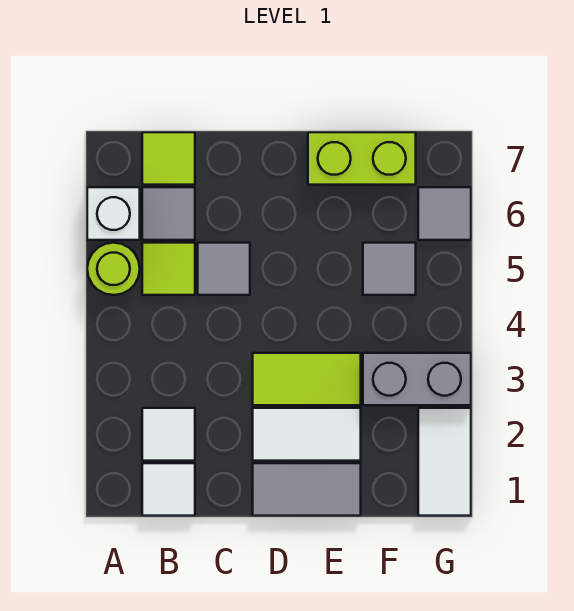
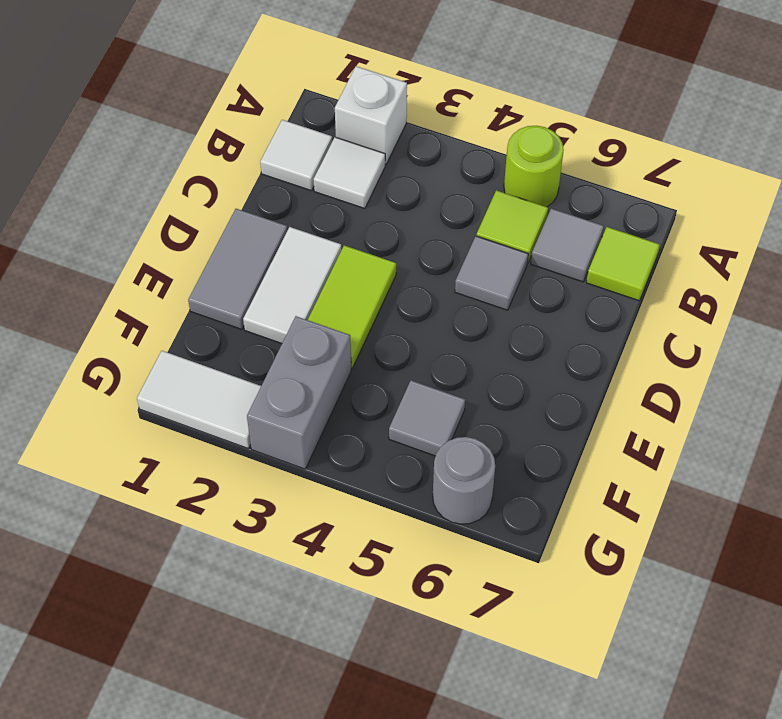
white brick A6 level 1 -> white brick A2 level 1
lime brick E7:F7 level 1 -> none
grey tile G6 level 1 -> grey round brick G6 level 1

